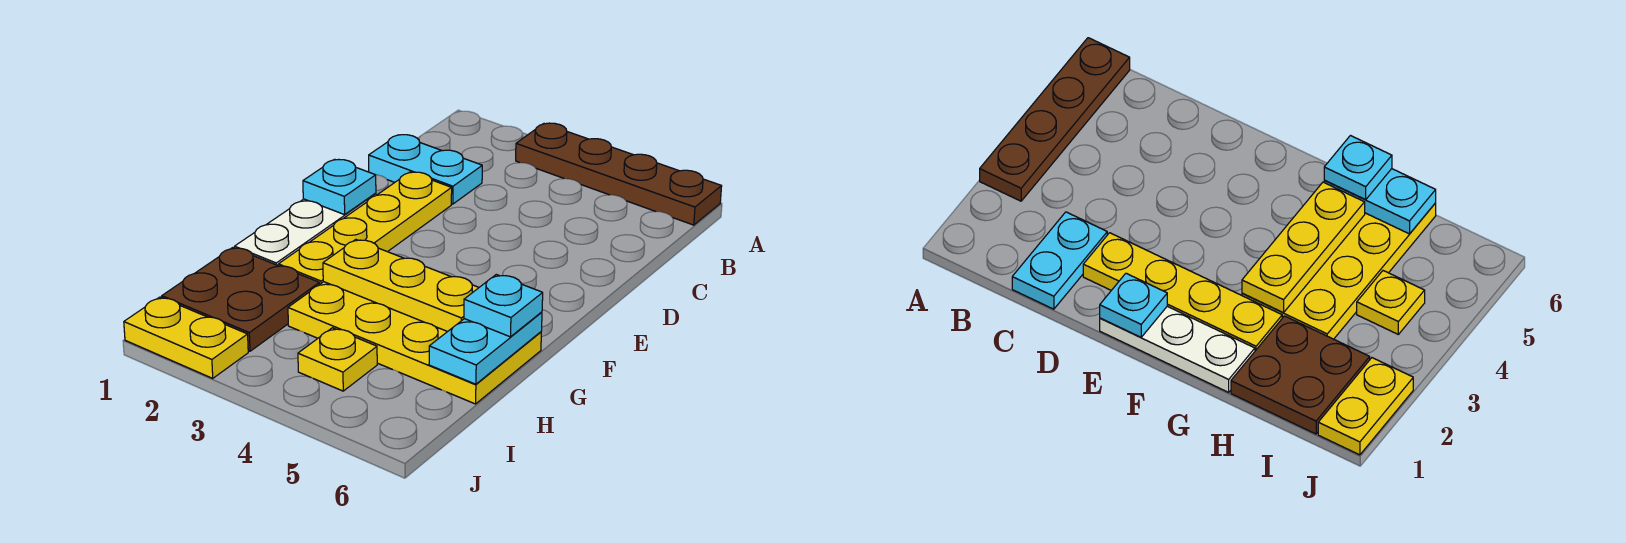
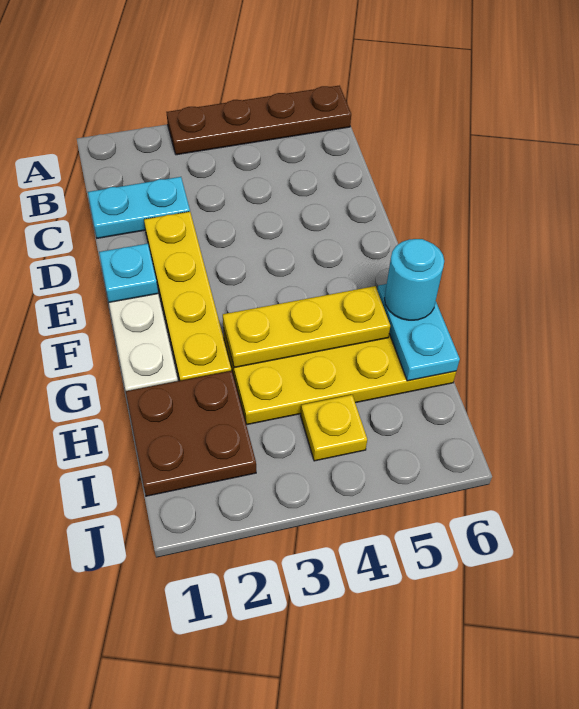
cyan plate G6 level 3 -> cyan round brick G6 level 3
yellow plate J1:J2 level 1 -> none

